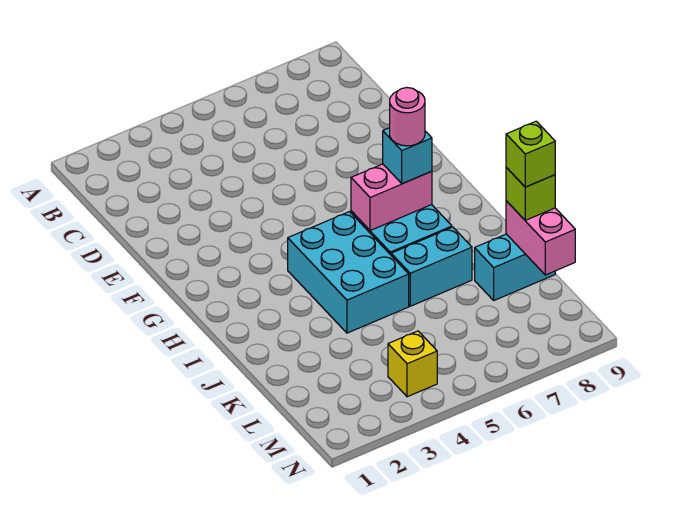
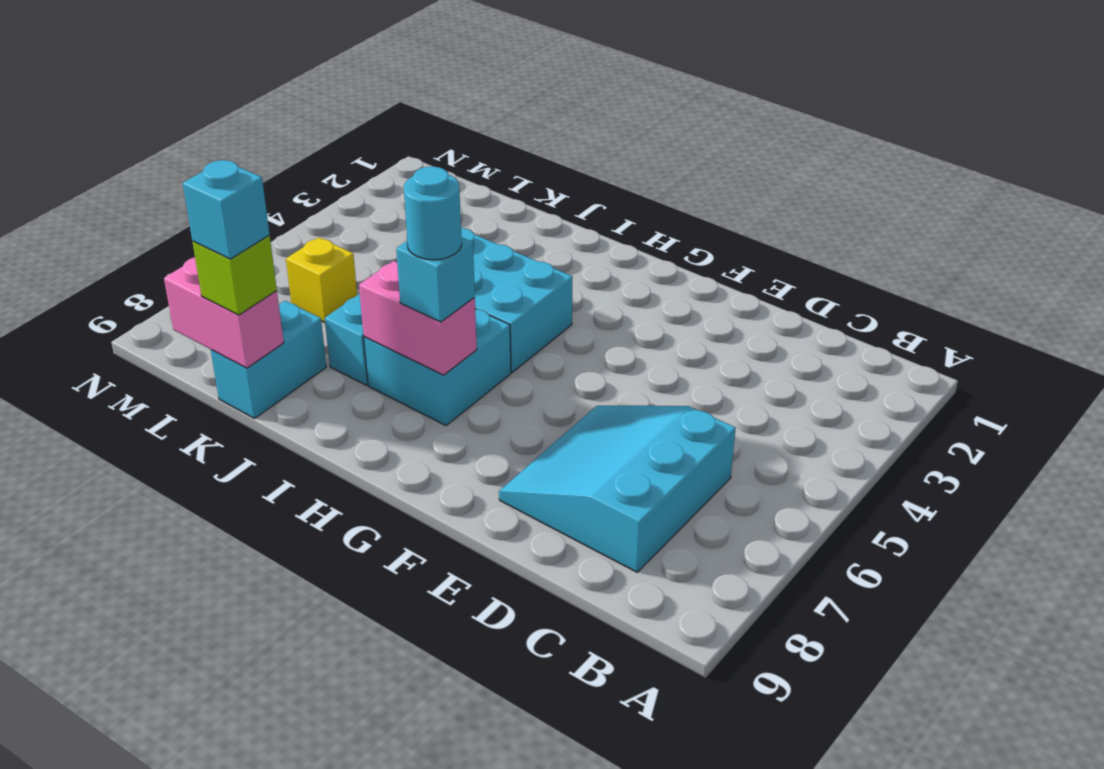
none -> cyan slope C6:E8 level 1 top C
pink brick H6:H7 level 2 -> pink brick H7:I7 level 2
pink round brick H7 level 4 -> cyan round brick H7 level 4
lime brick K9 level 4 -> cyan brick K9 level 4
yellow brick M4 level 1 -> yellow brick L6 level 1

